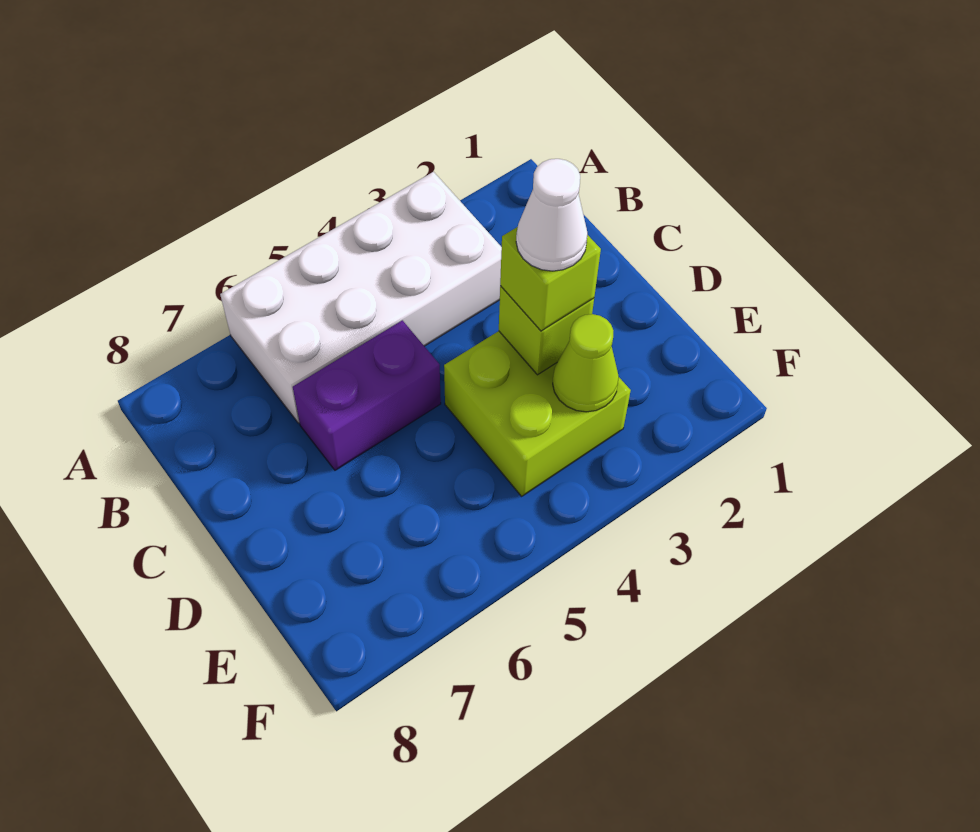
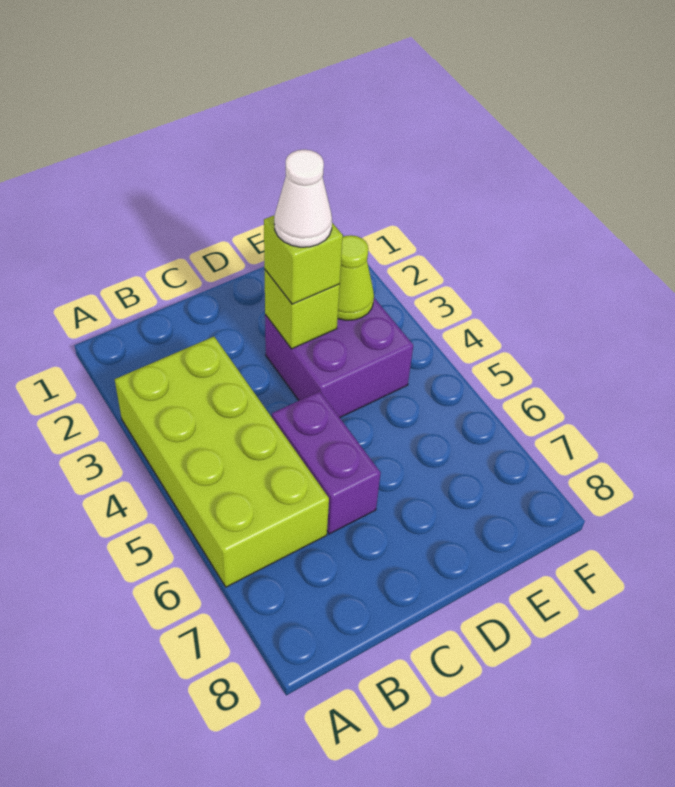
white brick A3:B6 level 1 -> lime brick A3:B6 level 1
lime brick D3:E4 level 1 -> purple brick D3:E4 level 1

